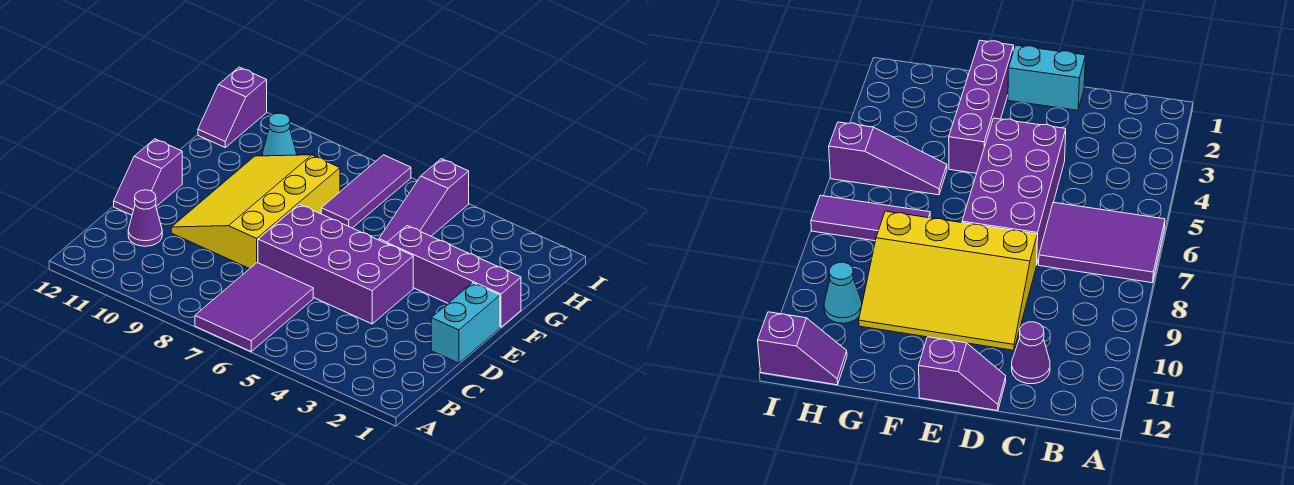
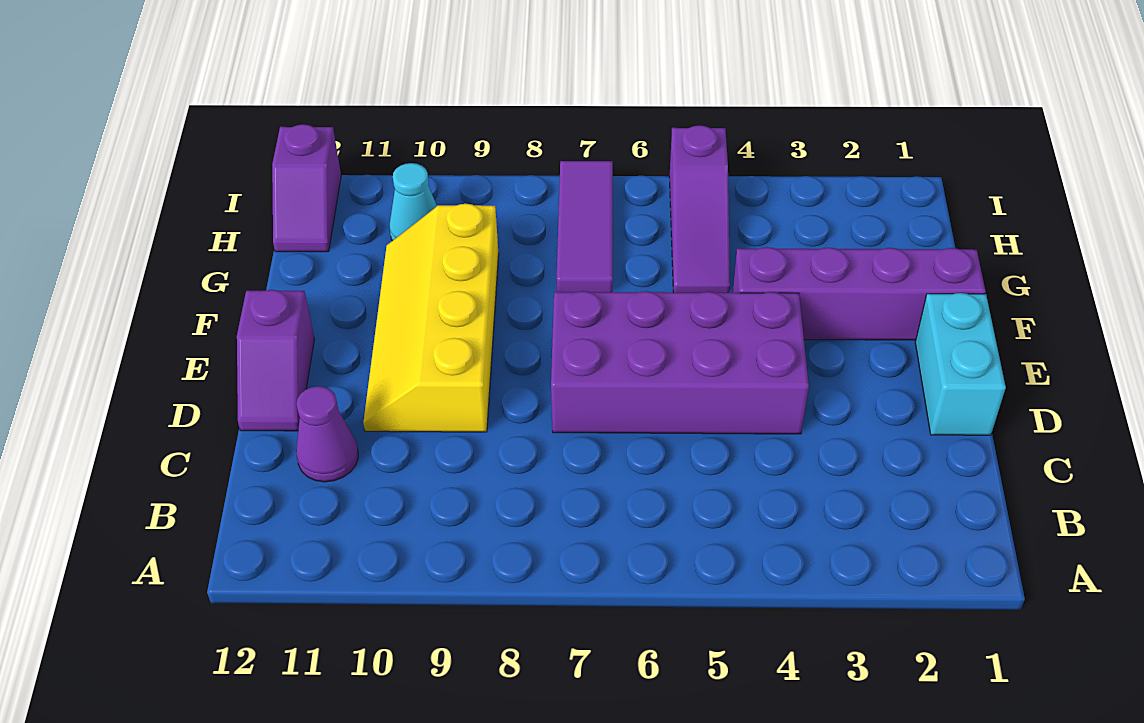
purple tile A6:C7 level 1 -> none
yellow slope D8:G10 level 1 top 8 -> yellow slope D9:G10 level 1 top 9

